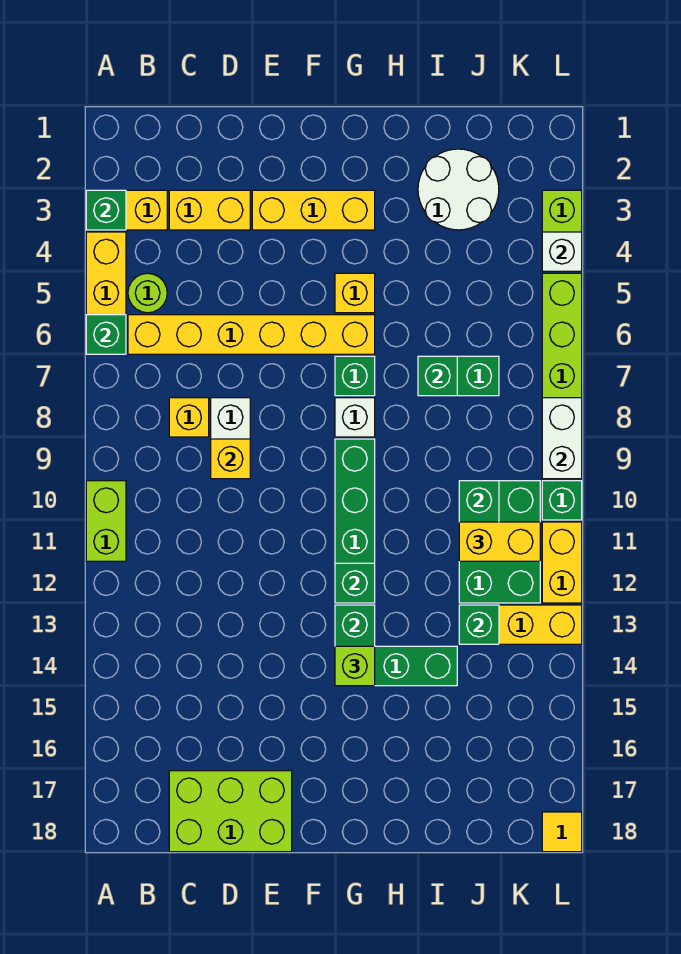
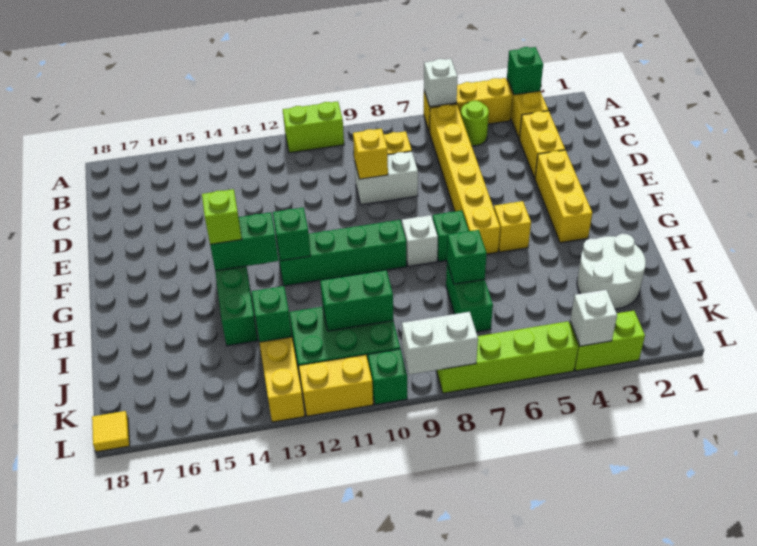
green brick A6 level 2 -> white brick A6 level 2
lime brick C17:E18 level 1 -> none
yellow brick J11:K11 level 3 -> none

